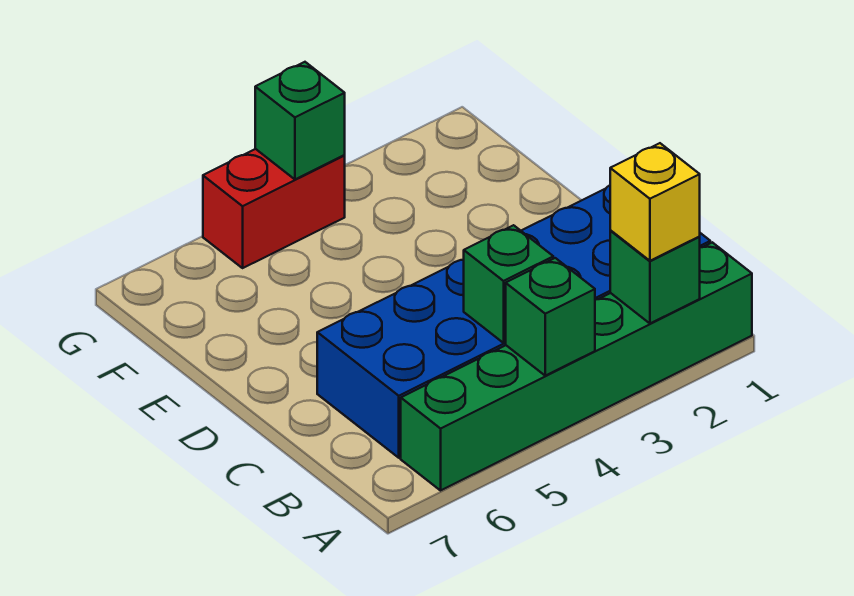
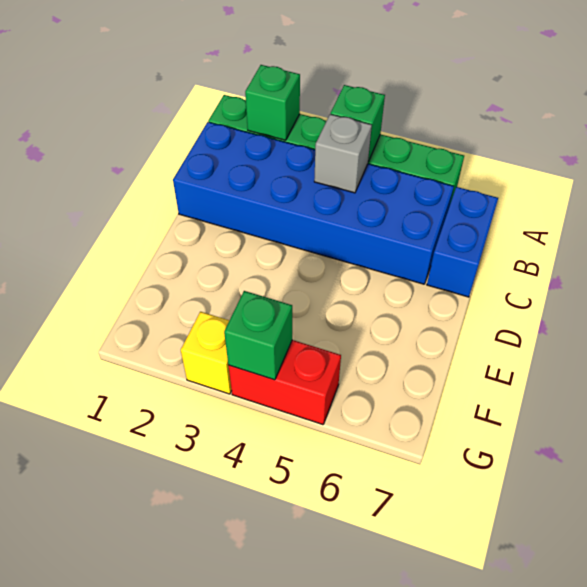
yellow brick A2 level 3 -> yellow brick G3 level 1
green brick B4 level 2 -> grey brick B4 level 2
none -> blue brick B7:C7 level 1

